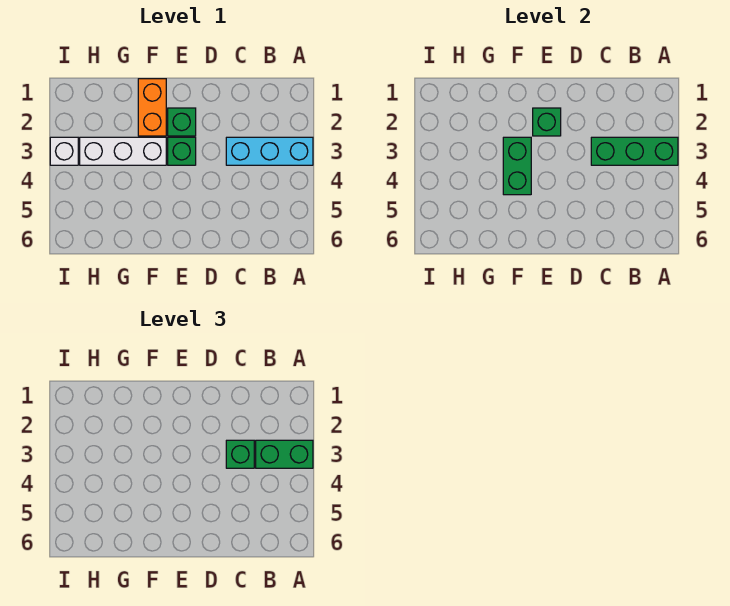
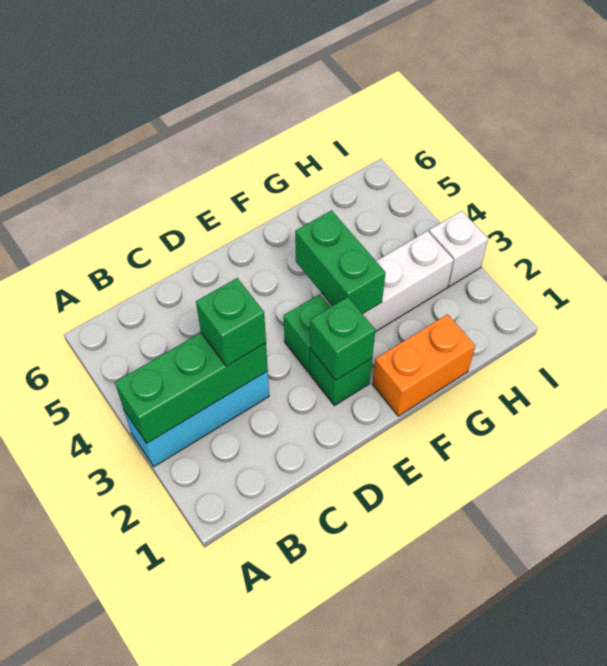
green brick A3:B3 level 3 -> none
orange brick F1:F2 level 1 -> orange brick F1:G1 level 1

